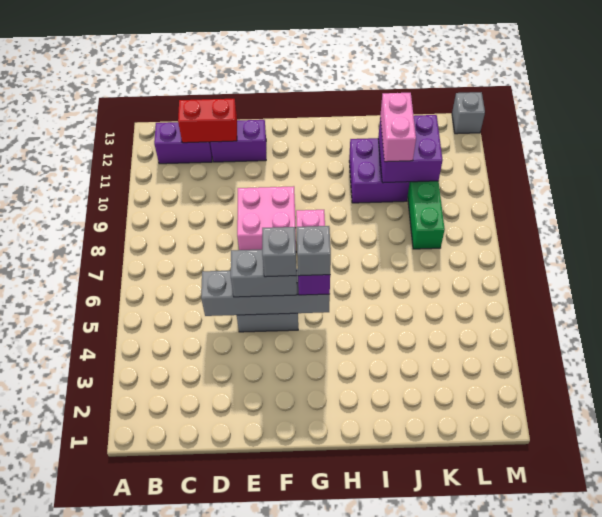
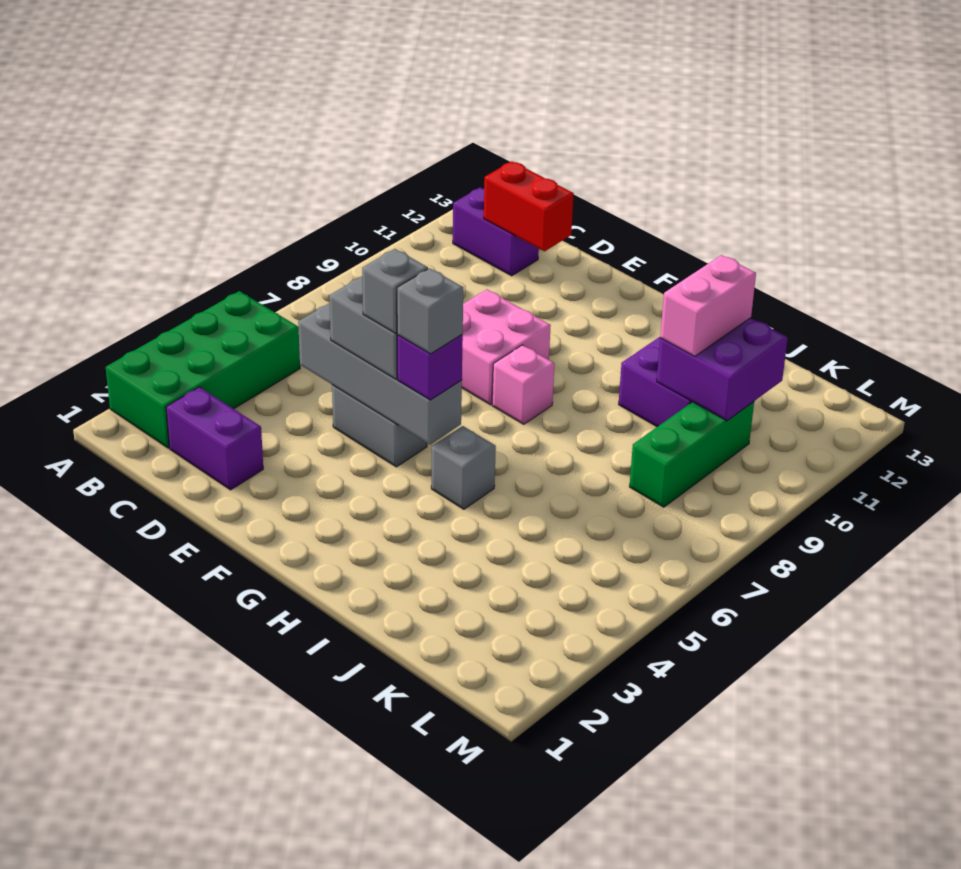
none -> green brick A2:B5 level 1
purple brick D12:E12 level 1 -> purple brick C2:D2 level 1
grey brick M13 level 1 -> grey brick H5 level 1

